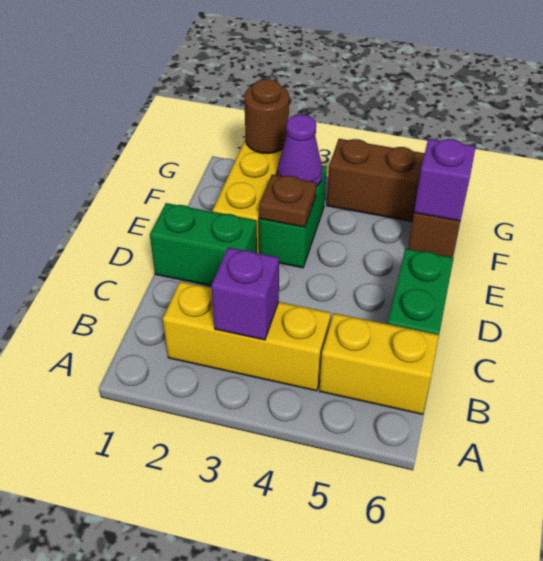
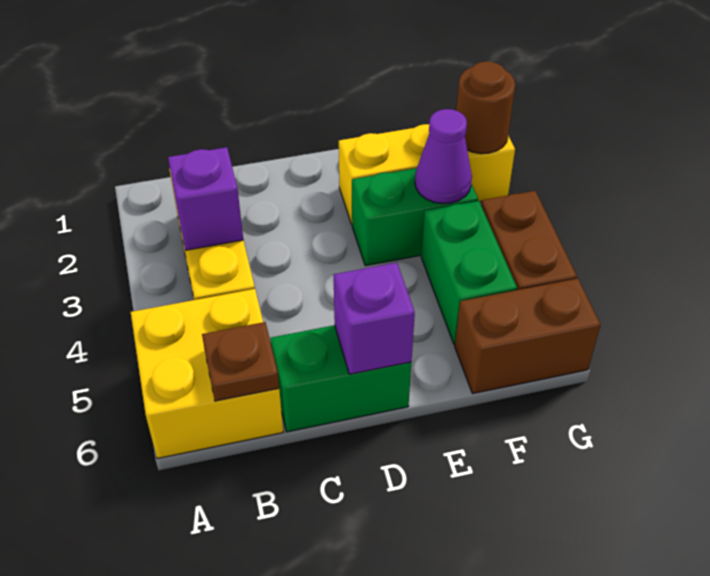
yellow brick B5:B6 level 1 -> yellow brick A5:B6 level 1
green brick D1:D2 level 1 -> green brick F4:F5 level 1
brown plate E3 level 2 -> brown plate B6 level 2
purple brick F6 level 2 -> purple brick D6 level 2

